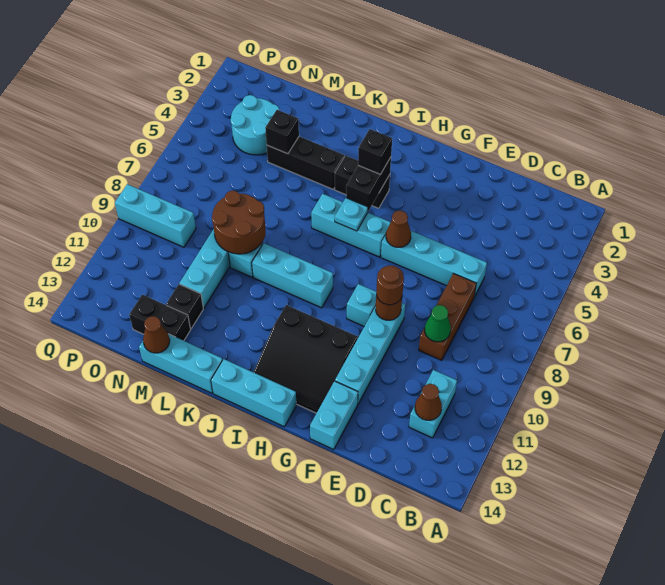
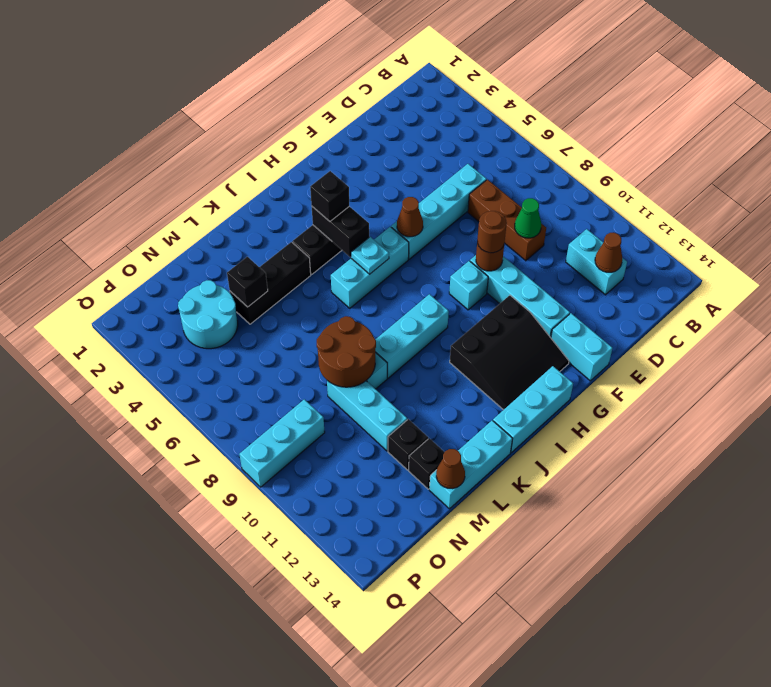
black brick M13:N13 level 1 -> black brick M13 level 1

